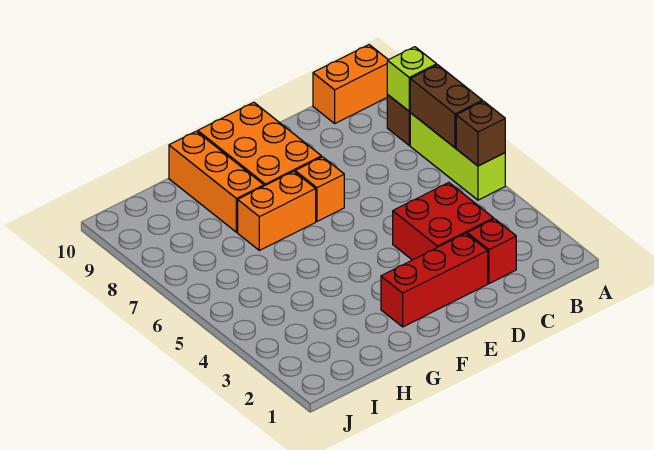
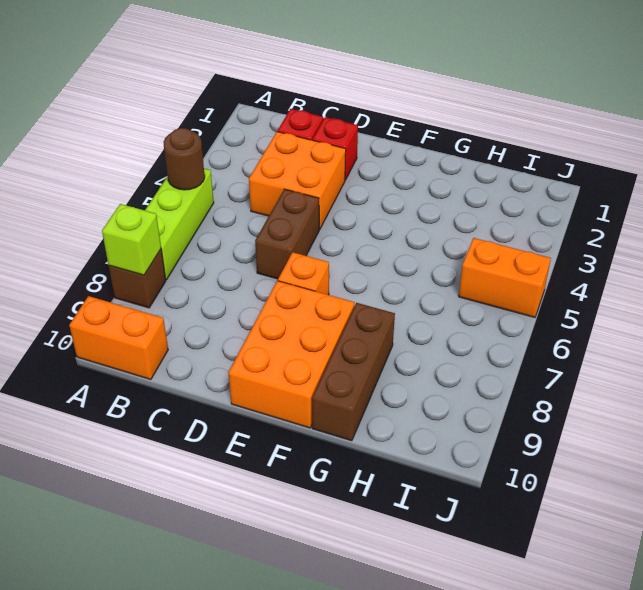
brown brick A5 level 2 -> brown round brick A5 level 2
brown brick A6:A7 level 2 -> brown brick D5:D6 level 1
red brick C3:D4 level 1 -> orange brick C3:D4 level 1
red brick D2:F2 level 1 -> red brick D2 level 1
orange brick F7:G7 level 1 -> orange brick I5:J5 level 1
orange brick G8:G10 level 1 -> brown brick G8:G10 level 1

